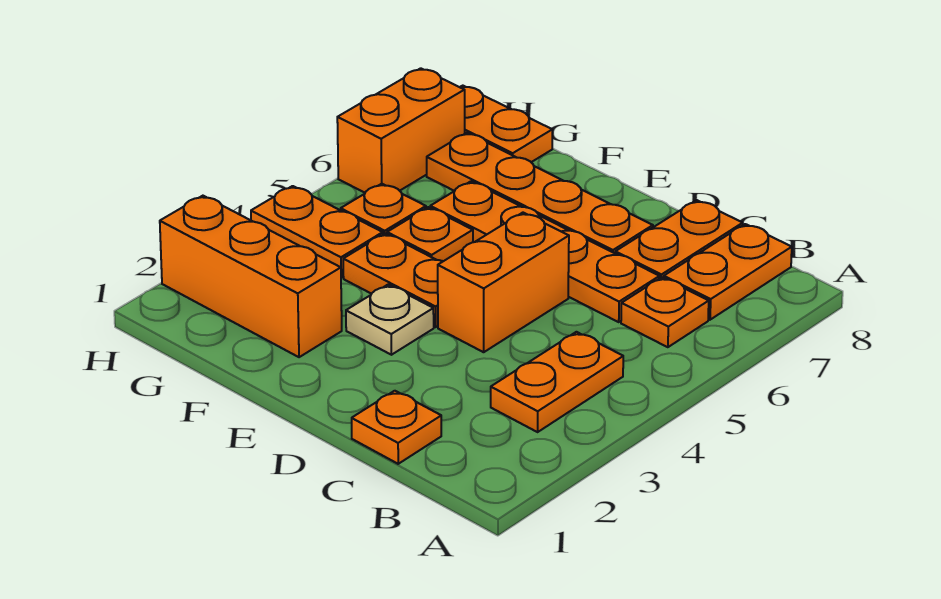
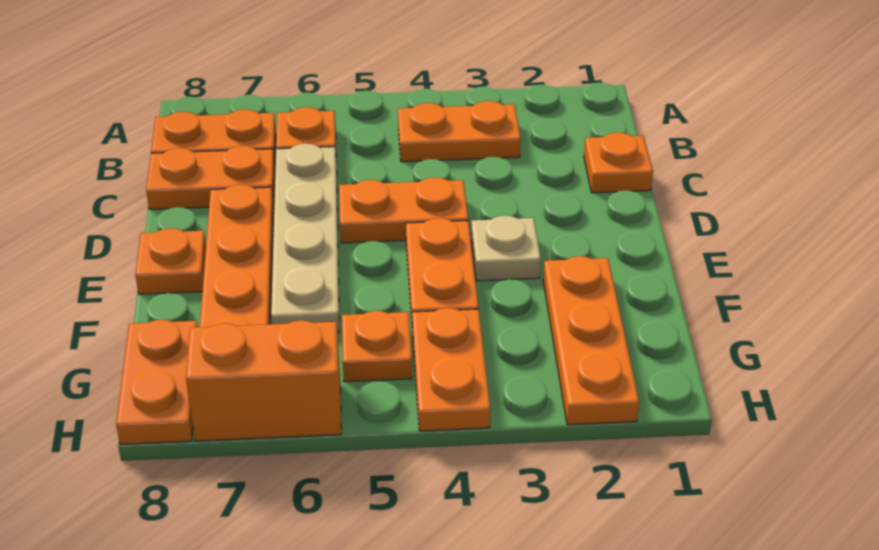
orange plate C6:F6 level 1 -> tan plate C6:F6 level 1
orange brick D4:D5 level 1 -> orange plate D4:D5 level 1
orange brick F2:H2 level 1 -> orange plate F2:H2 level 1
orange plate F5 level 1 -> orange plate E8 level 1

